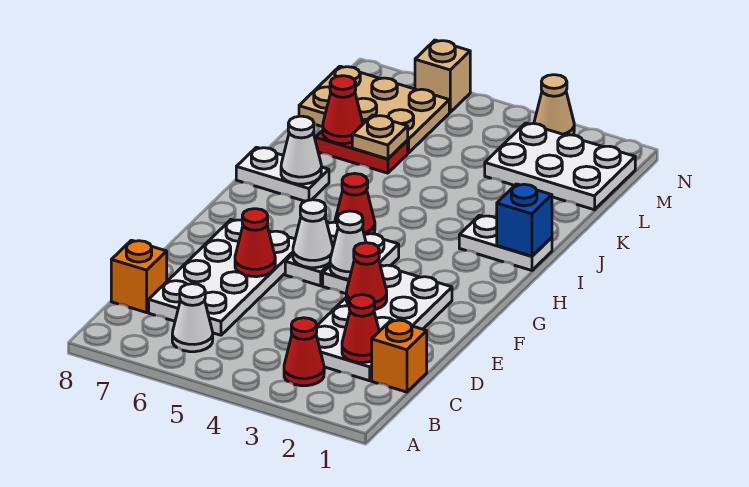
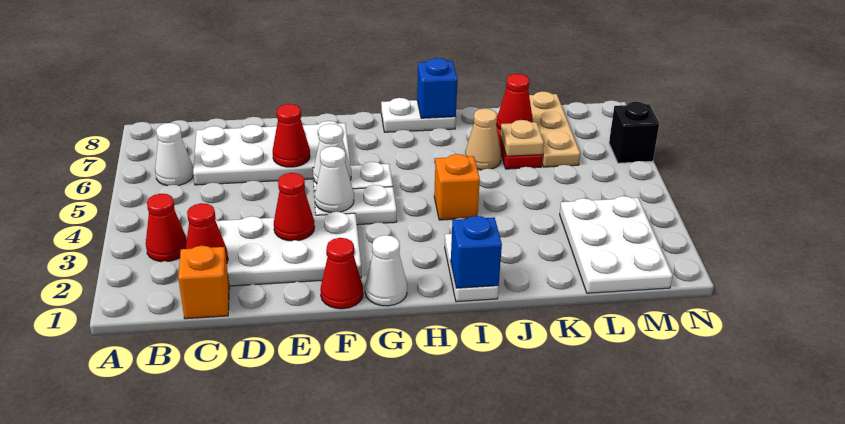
orange brick C8 level 1 -> orange brick I4 level 1
red cone H5 level 1 -> red cone F1 level 1
white plate I7:I8 level 1 -> white plate H8:I8 level 1
white cone I7 level 2 -> white cone G1 level 1
none -> blue brick I8 level 2
tan plate L6:M8 level 1 -> tan plate L6:L8 level 1
tan cone N3 level 1 -> tan cone J6 level 1
tan brick N6 level 1 -> black brick N6 level 1

